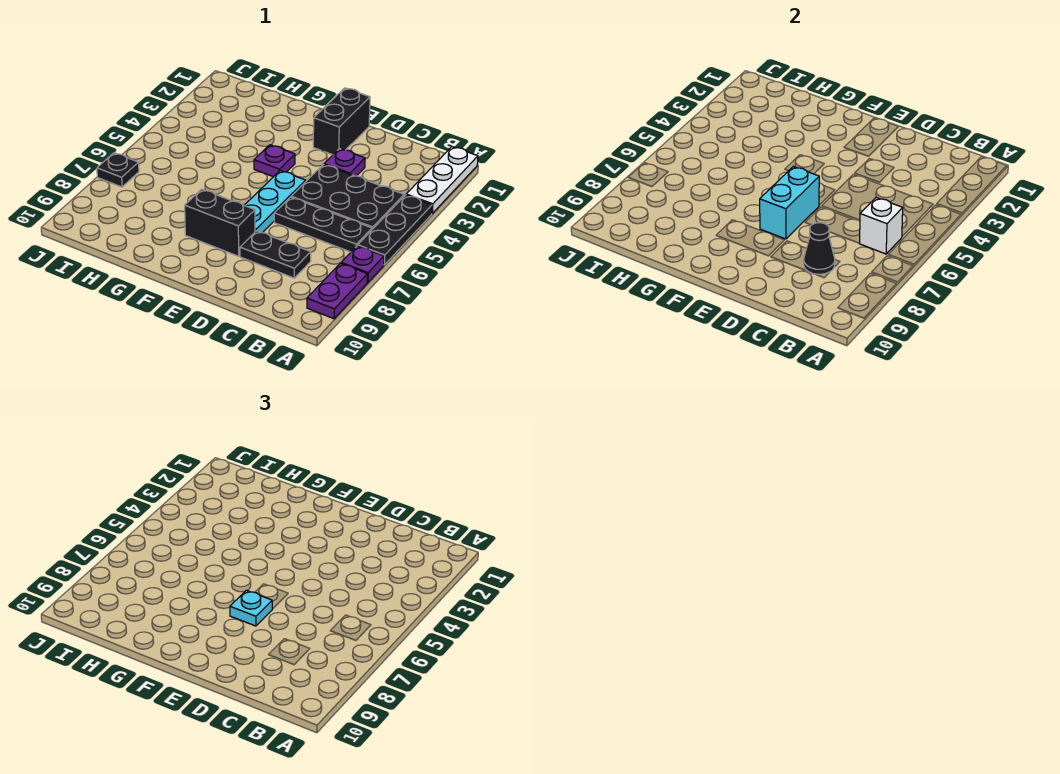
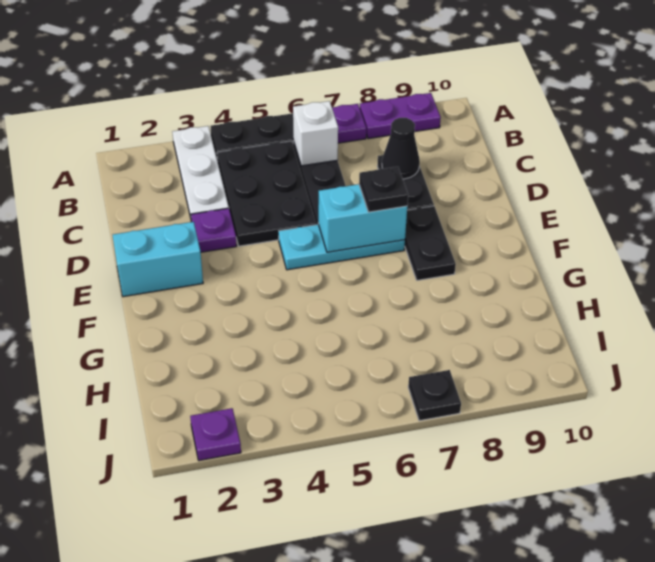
white plate A1:A3 level 1 -> white plate A3:C3 level 1
black brick E1:E2 level 1 -> cyan brick E1:E2 level 1
cyan plate E7 level 3 -> black plate E7 level 3
black brick E8:F8 level 1 -> black plate E8:F8 level 1
purple plate F4 level 1 -> purple plate J2 level 1

